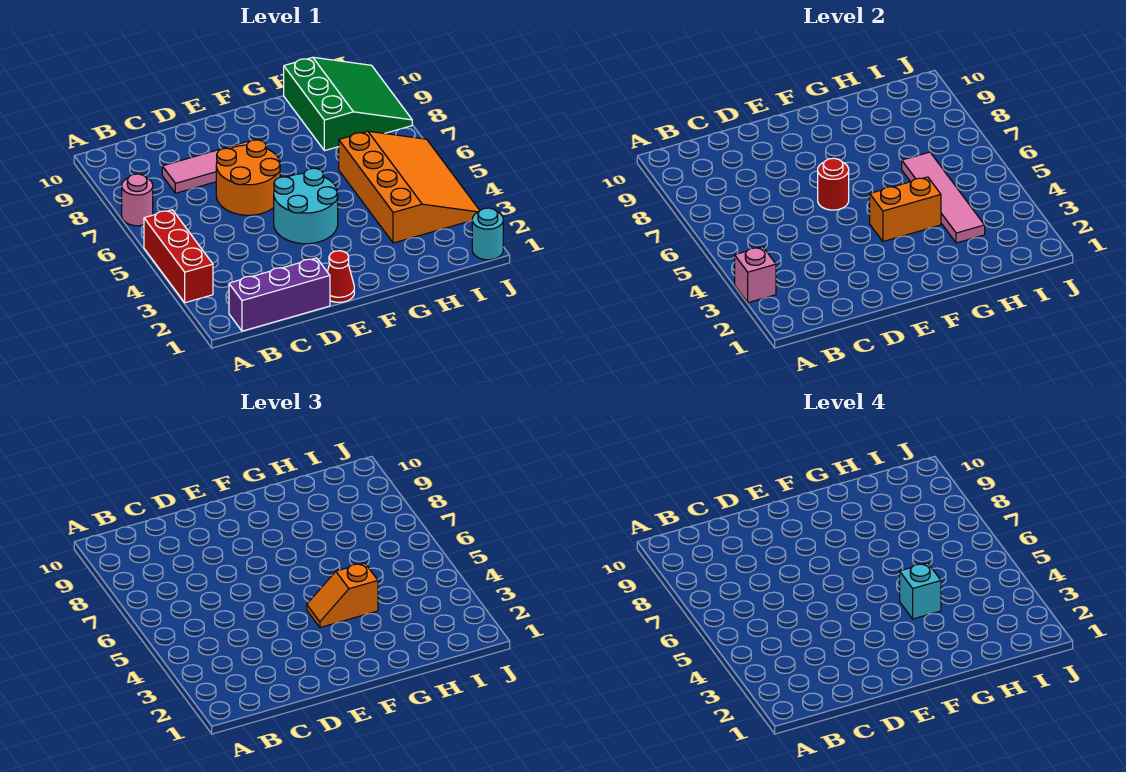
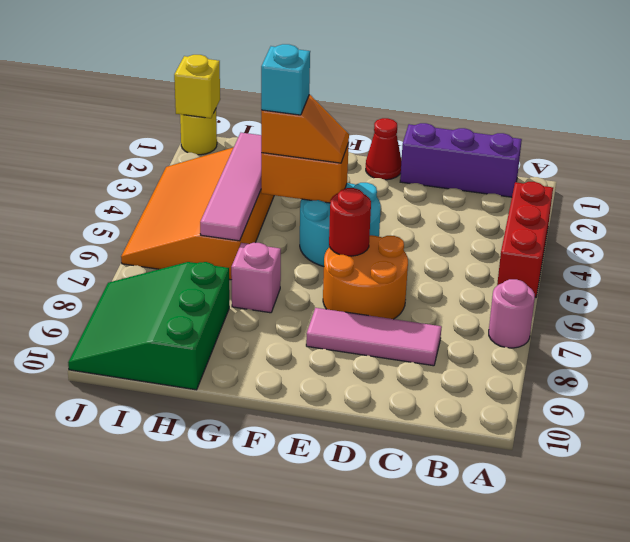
pink brick A3 level 2 -> pink brick G7 level 1
cyan round brick J1 level 1 -> yellow round brick J1 level 1
none -> yellow brick J1 level 2

